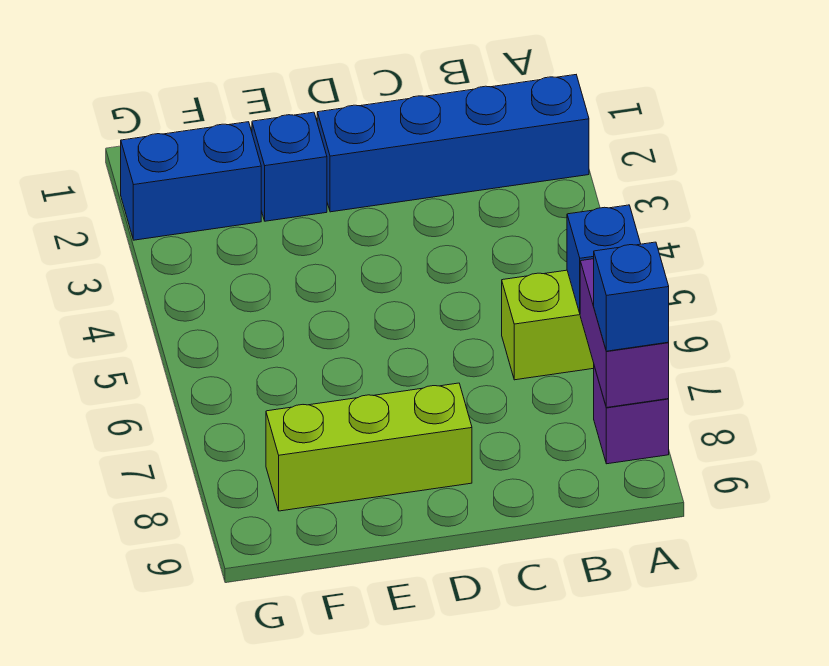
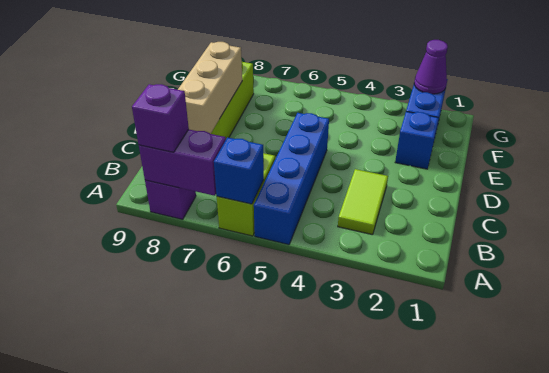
blue brick A2:D2 level 1 -> blue brick A5:D5 level 1
blue brick A8 level 3 -> purple brick A8 level 3
none -> lime tile B3:C3 level 1
none -> tan brick C8:E8 level 2
none -> purple cone G2 level 2

